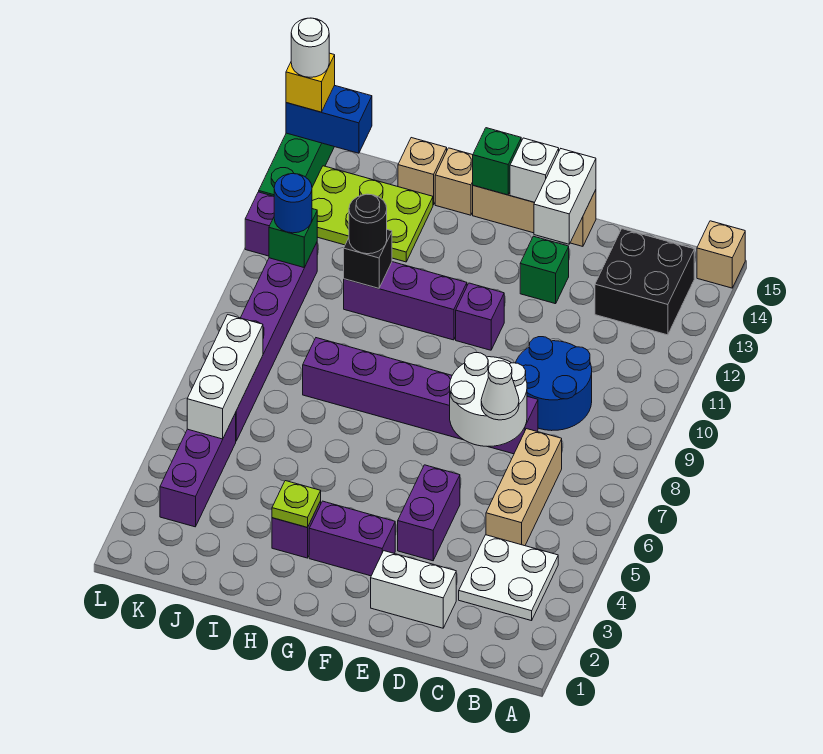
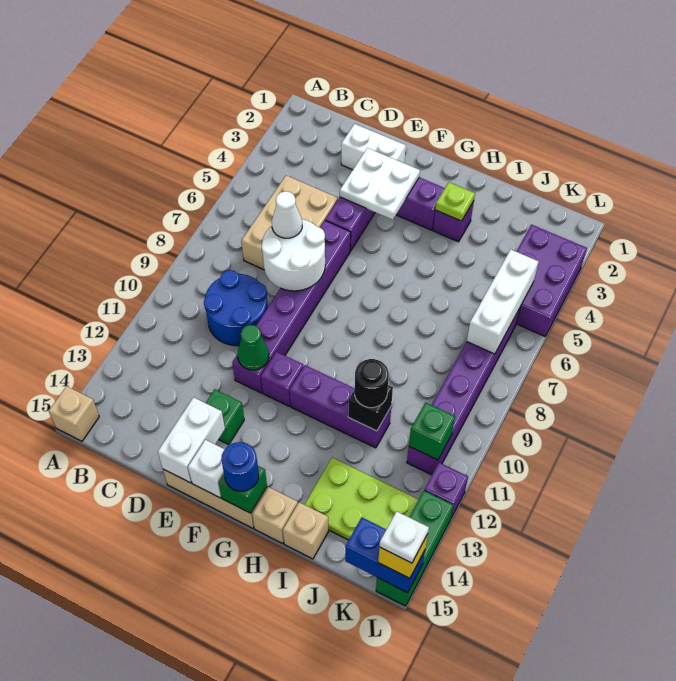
white plate B3:C4 level 1 -> white plate E3:F4 level 2
black brick B13:C14 level 1 -> none
tan brick C5:C7 level 1 -> tan brick C5:D7 level 1
purple brick D8:I8 level 1 -> purple brick E6:E11 level 1
none -> green cone E11 level 2
purple brick K3:K5 level 1 -> purple brick K3:L5 level 1
blue round brick K11 level 3 -> blue round brick G15 level 3
white round brick L15 level 4 -> white plate L15 level 4

